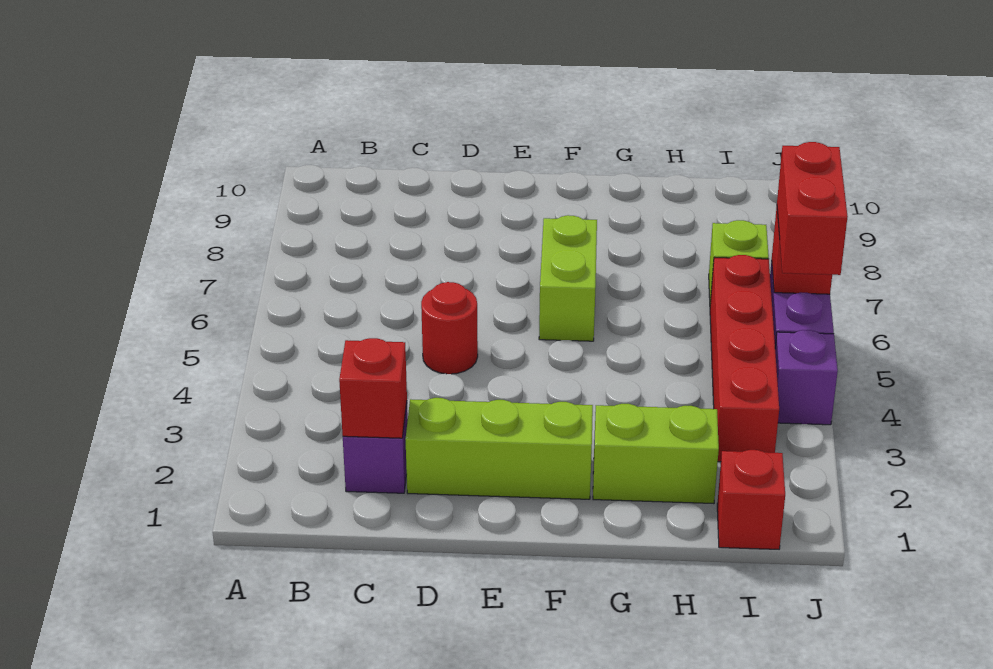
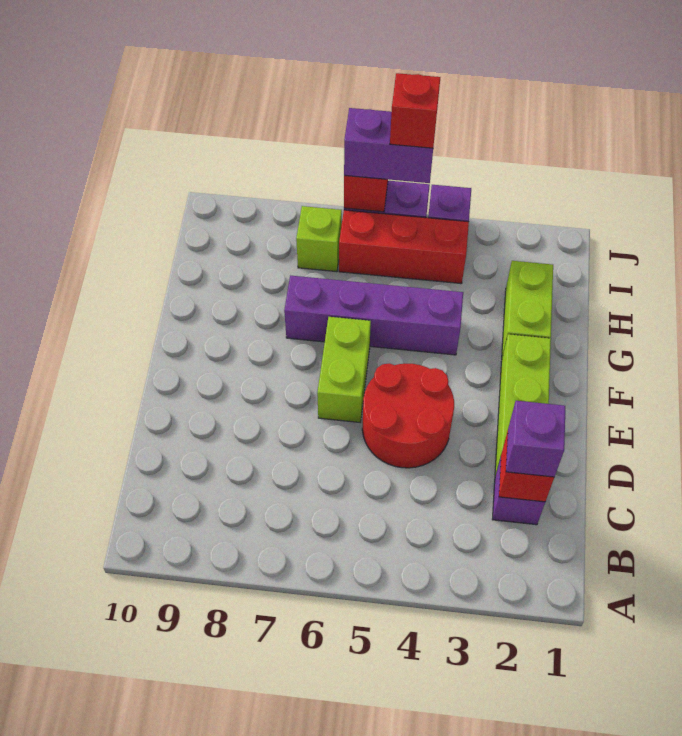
none -> purple brick C2 level 3
red round brick D5 level 1 -> red round brick D4:E5 level 1
lime brick F6:F7 level 1 -> lime brick E6:F6 level 1
none -> purple brick G4:G7 level 1
red brick I1 level 1 -> red brick J5 level 4
red brick I3:I6 level 1 -> red brick I4:I6 level 1
red brick J5:J6 level 3 -> purple brick J5:J6 level 3

